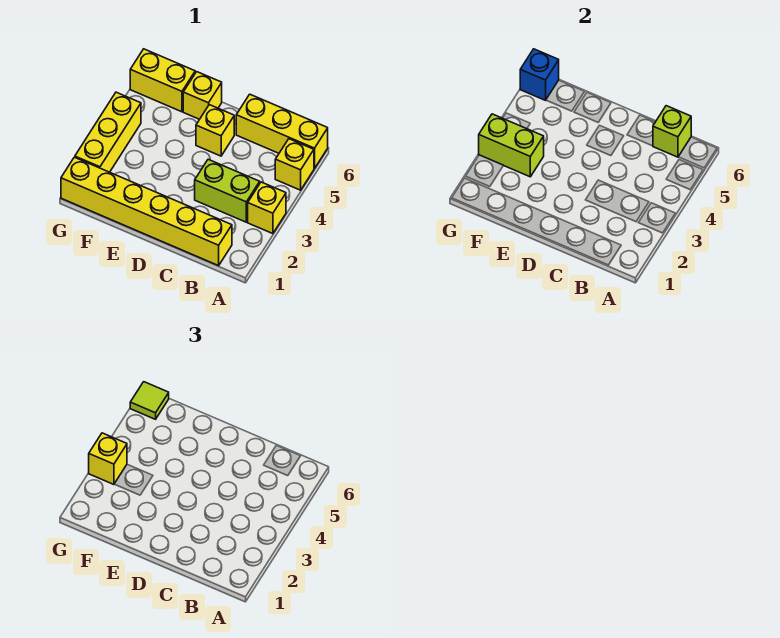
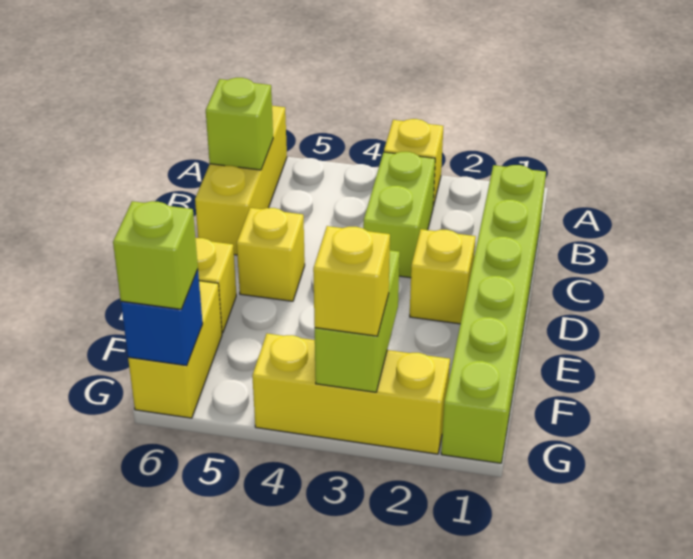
yellow brick A5 level 1 -> yellow brick D2 level 1
yellow brick B1:G1 level 1 -> lime brick B1:G1 level 1
lime tile G6 level 3 -> lime brick G6 level 3

